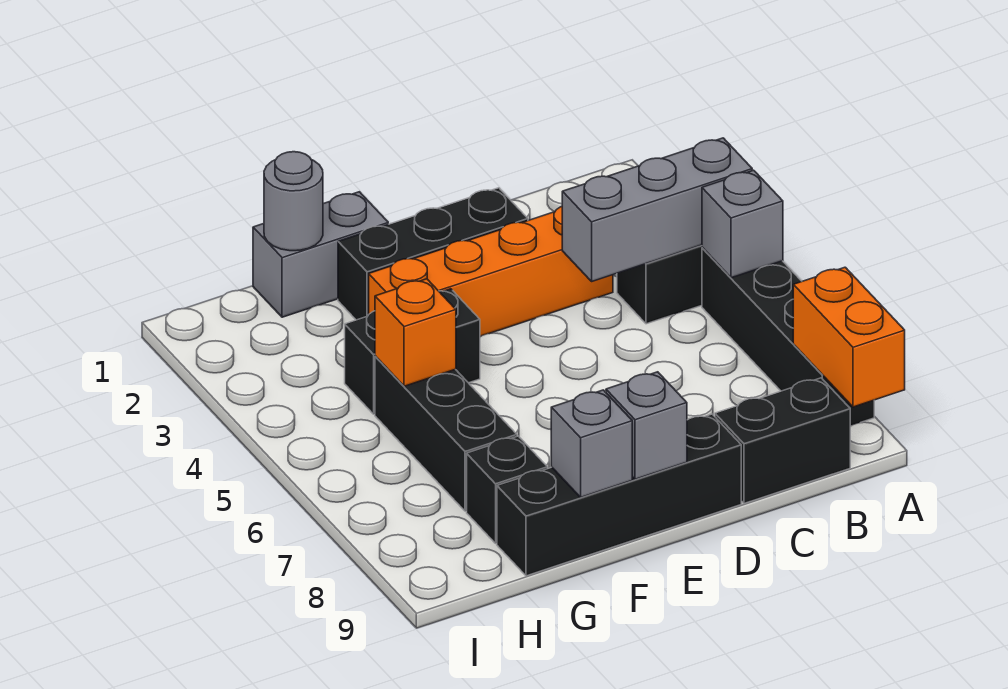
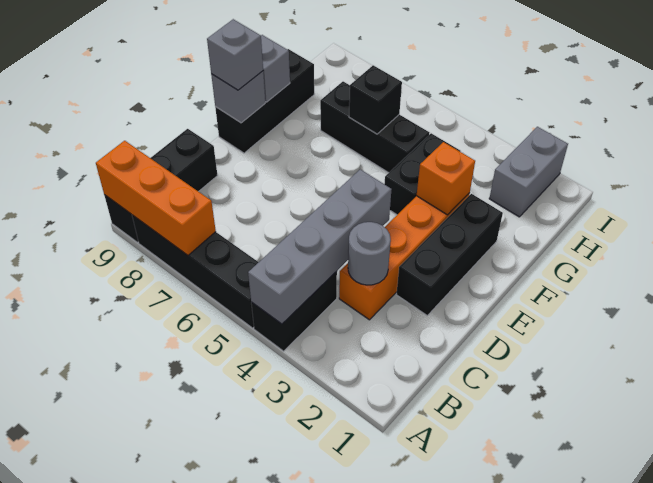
grey brick A4:C4 level 2 -> grey brick A4:D4 level 2
grey brick A5 level 2 -> grey brick E9 level 3
orange brick A8:A9 level 2 -> orange brick A7:A9 level 2
black brick B9:C9 level 1 -> black brick A9:C9 level 1
black brick D9:G9 level 1 -> black brick E9:G9 level 1
grey brick F1:G1 level 1 -> grey brick H2:I2 level 1
grey round brick G1 level 2 -> grey round brick C3 level 2
orange brick G5 level 2 -> orange brick F3 level 2
black brick G8 level 1 -> black brick G6 level 2

